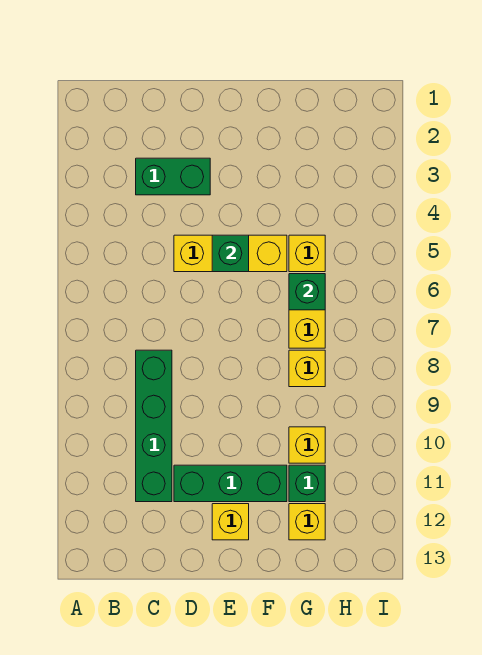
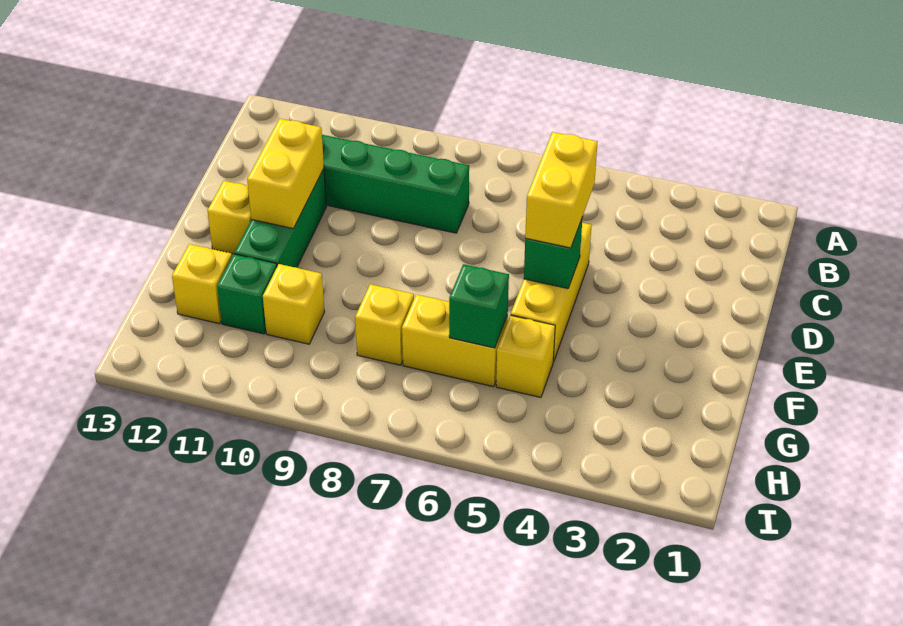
green brick C3:D3 level 1 -> none
none -> yellow brick D5:E5 level 3
none -> yellow brick D11:E11 level 2

